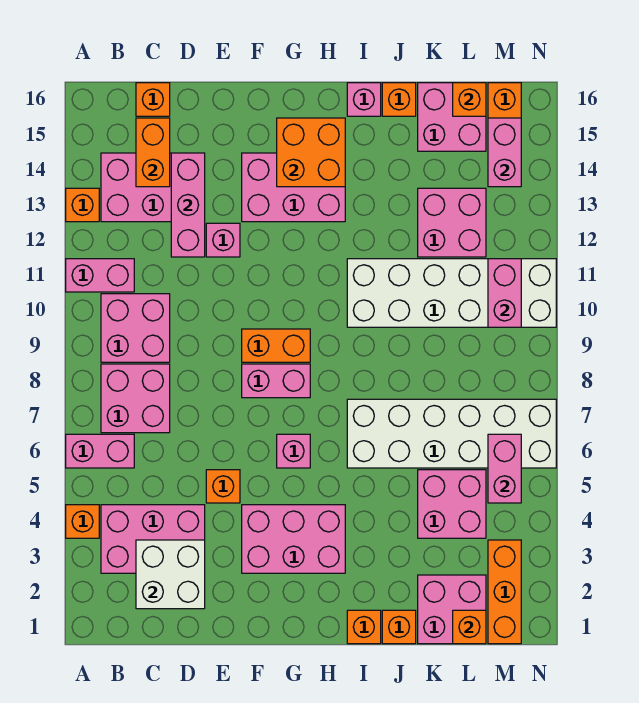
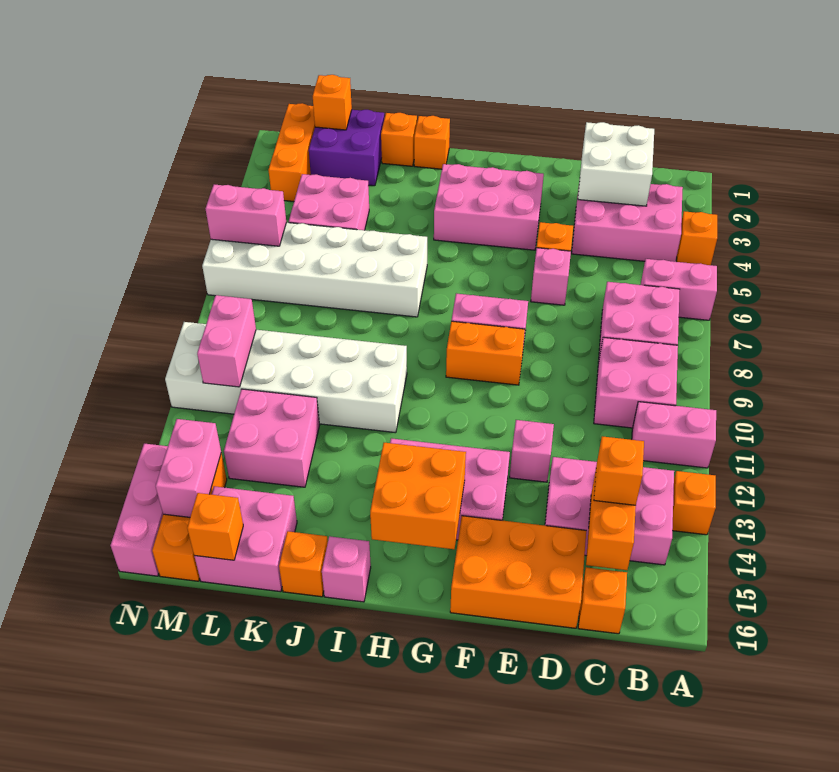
none -> orange brick C14 level 3
pink brick D12:D14 level 2 -> pink brick N14:N16 level 1
none -> orange brick D15:F16 level 1
pink brick G6 level 1 -> pink brick E6 level 1
pink brick K1:L2 level 1 -> purple brick K1:L2 level 1
pink brick M5:M6 level 2 -> pink brick M6:N6 level 2

